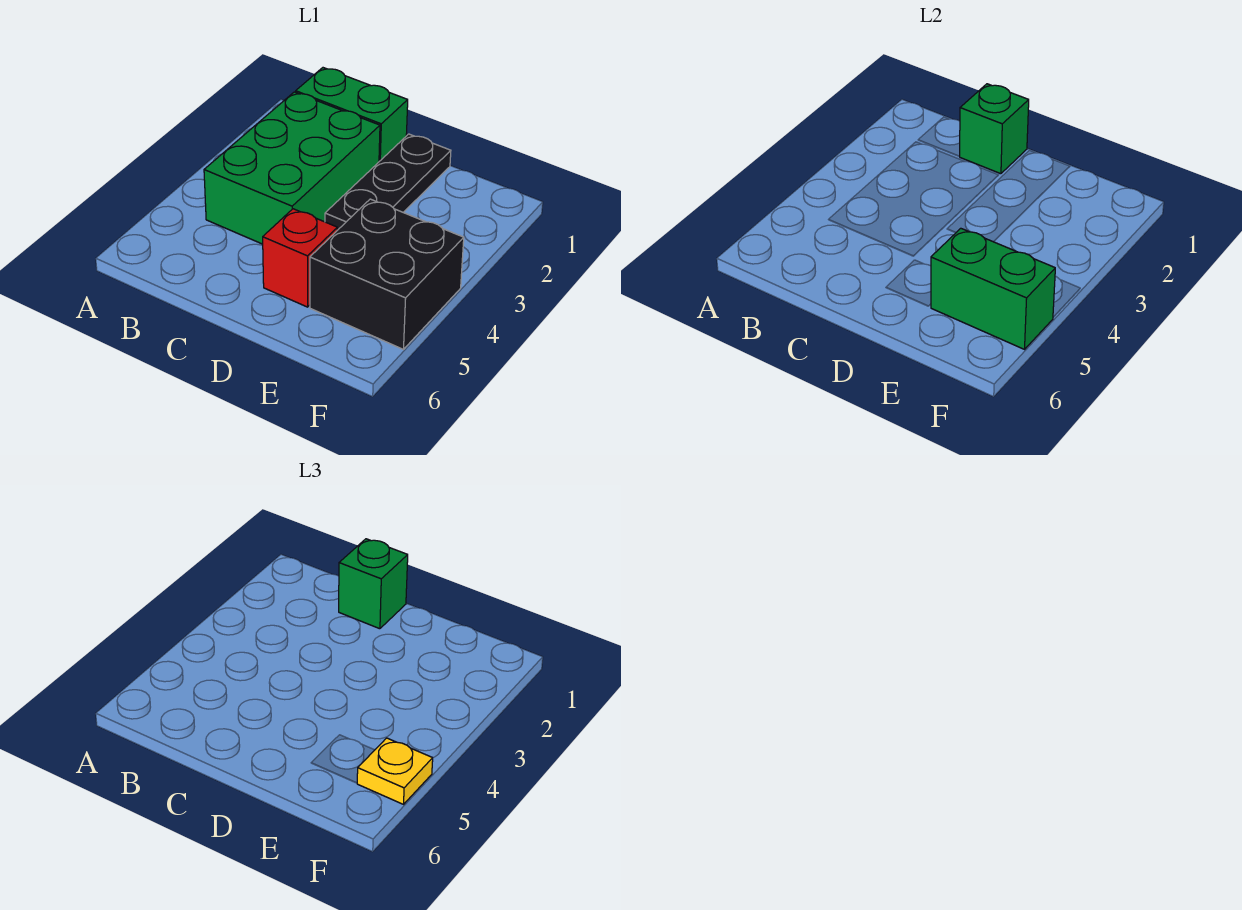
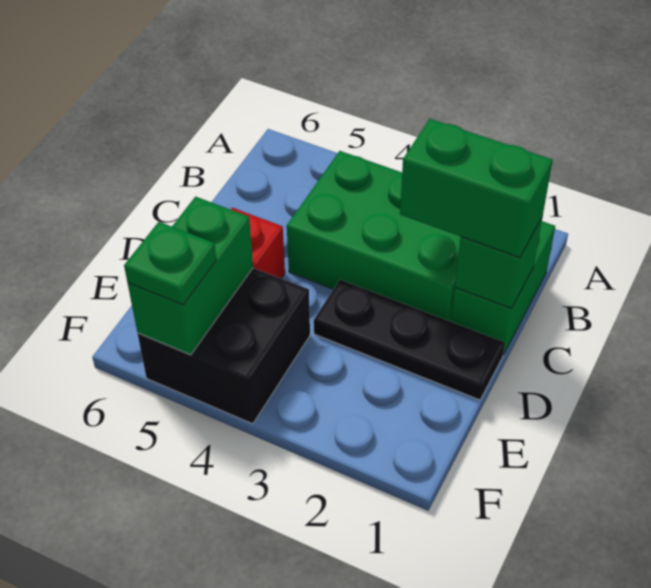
green brick C1 level 3 -> green brick C1:C2 level 3
yellow plate F5 level 3 -> green plate F5 level 3

